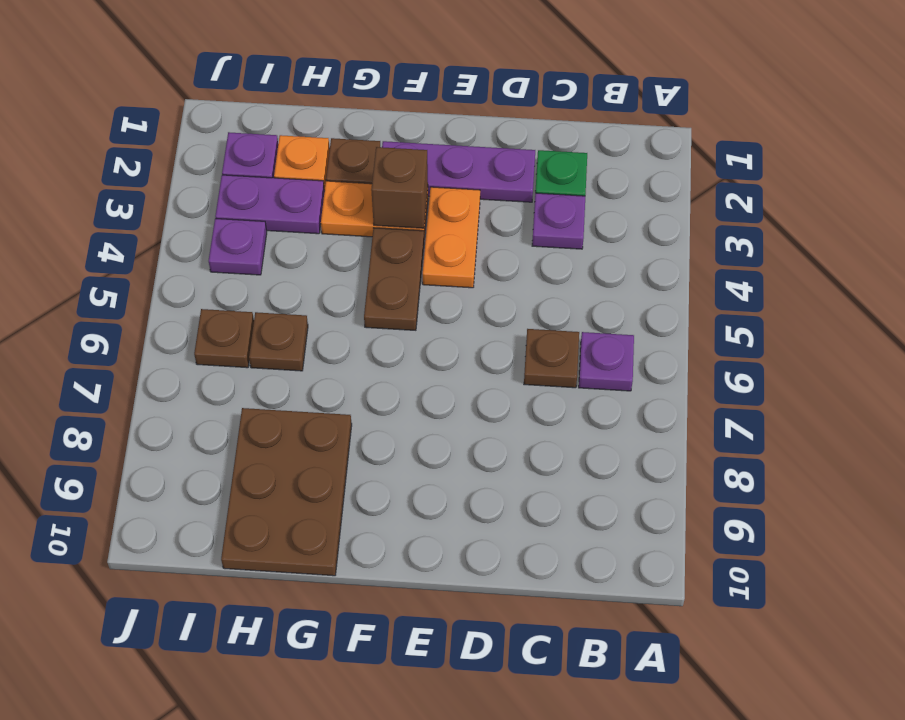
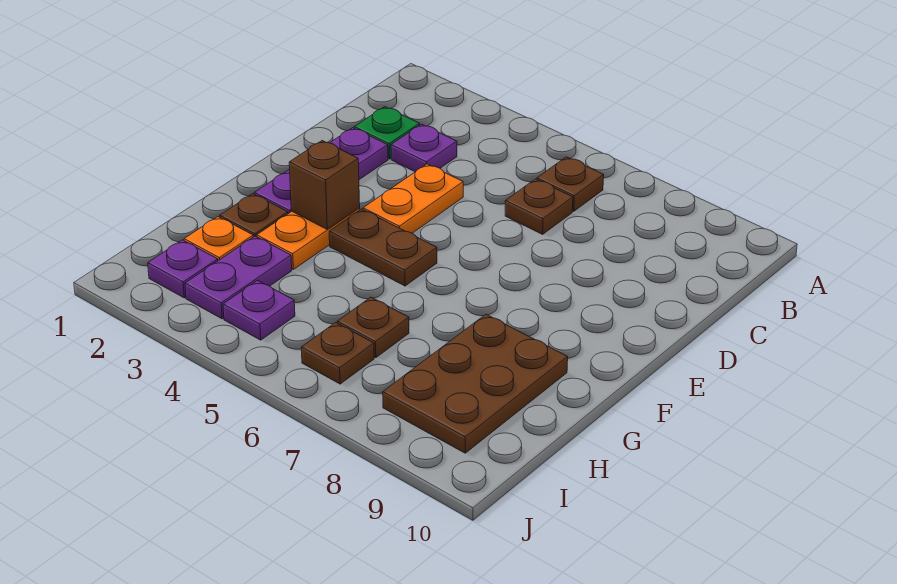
purple plate B6 level 1 -> brown plate B6 level 1
orange plate E3:E4 level 1 -> orange plate D4:E4 level 1
brown plate G8:H10 level 1 -> brown plate G8:I9 level 1

